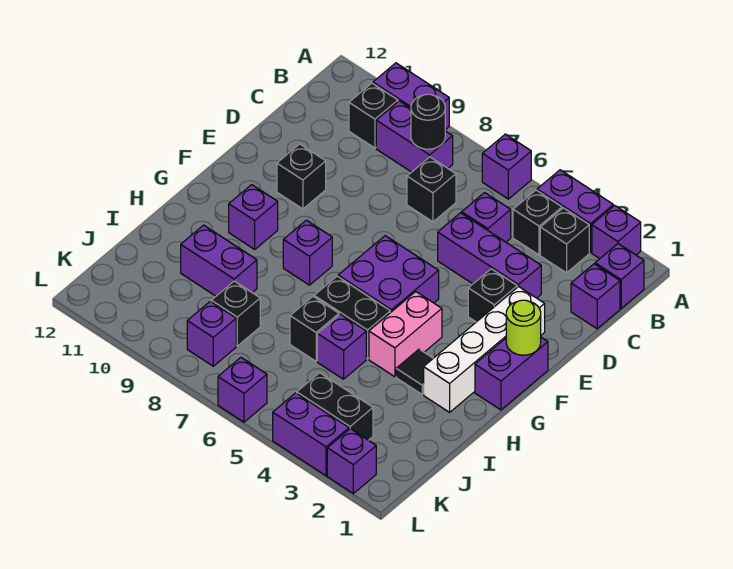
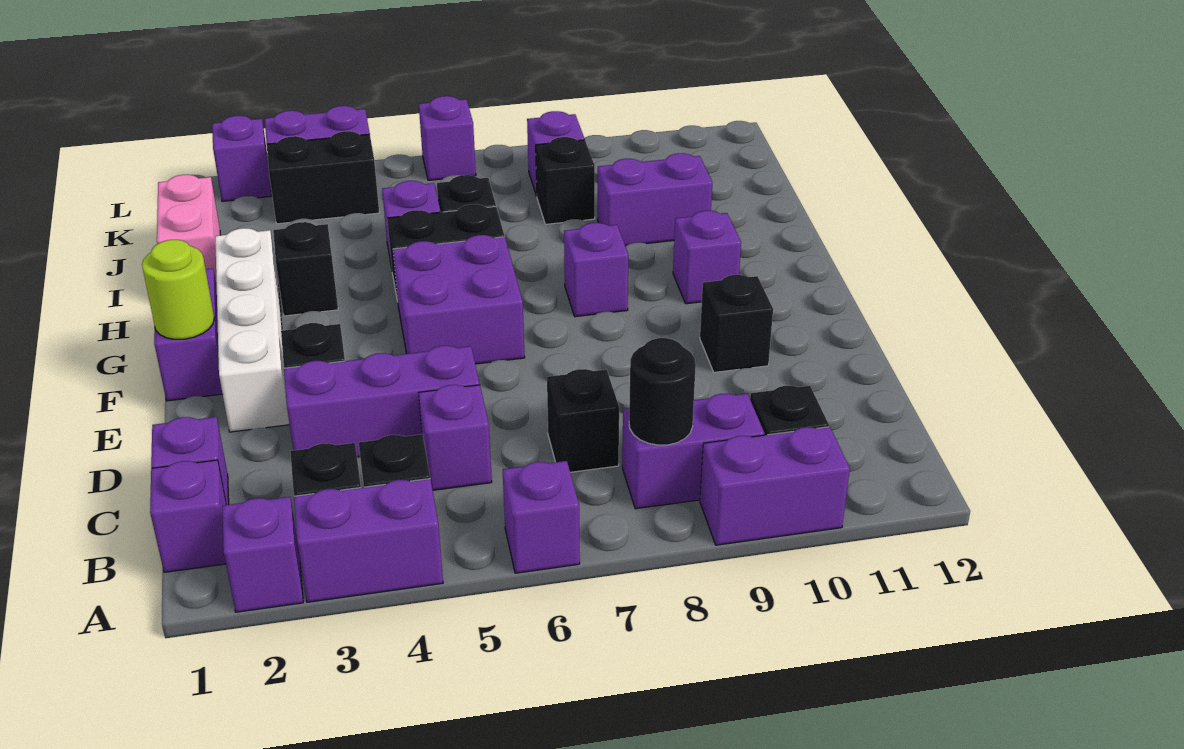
pink brick G4:H4 level 1 -> pink brick I1:J1 level 1
black tile H3 level 1 -> black brick H3 level 1

